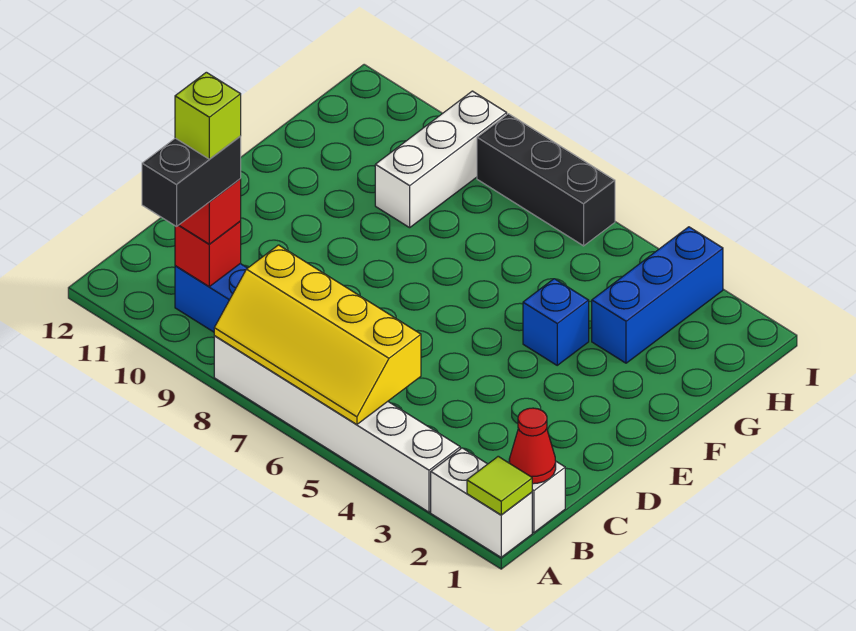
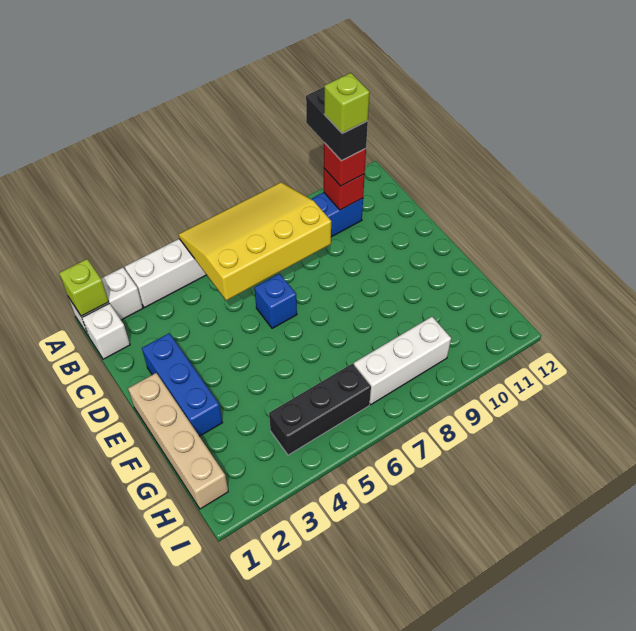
lime tile A1 level 2 -> lime brick A1 level 2
yellow slope A5:B8 level 2 top B -> yellow slope A5:C8 level 2 top C
red cone B1 level 2 -> none
none -> tan brick E1:H1 level 1
blue brick F4 level 1 -> blue brick D6 level 1
blue brick G3:I3 level 1 -> blue brick D2:F2 level 1
white brick G9:I9 level 1 -> white brick H7:H9 level 1
black brick I6:I8 level 1 -> black brick H4:H6 level 1

